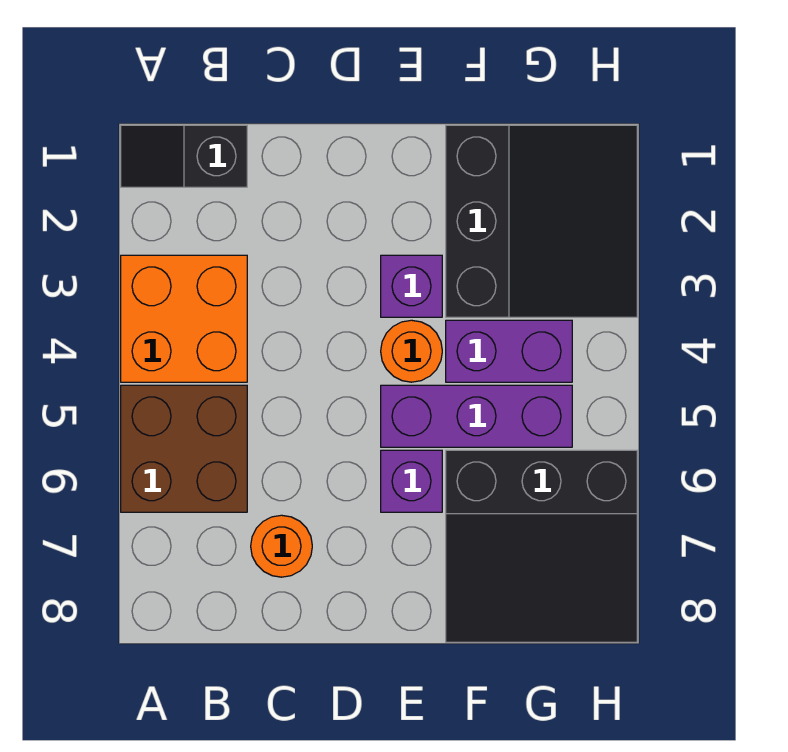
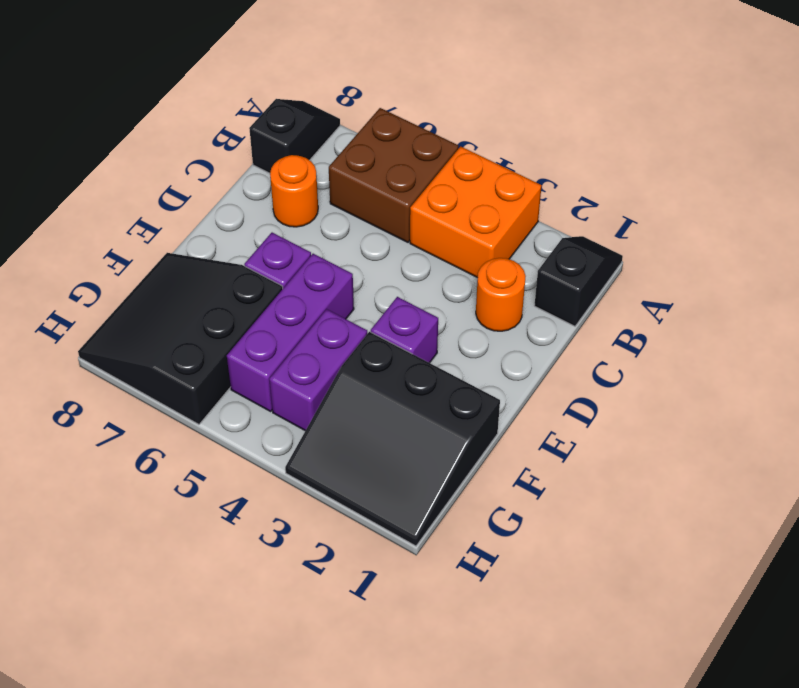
none -> black slope A8:B8 level 1 top B
orange round brick E4 level 1 -> orange round brick C2 level 1

